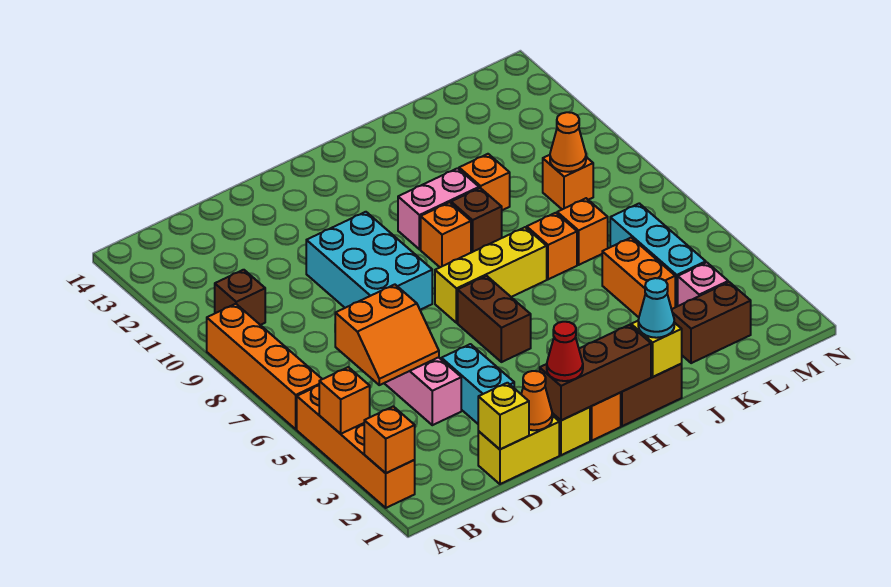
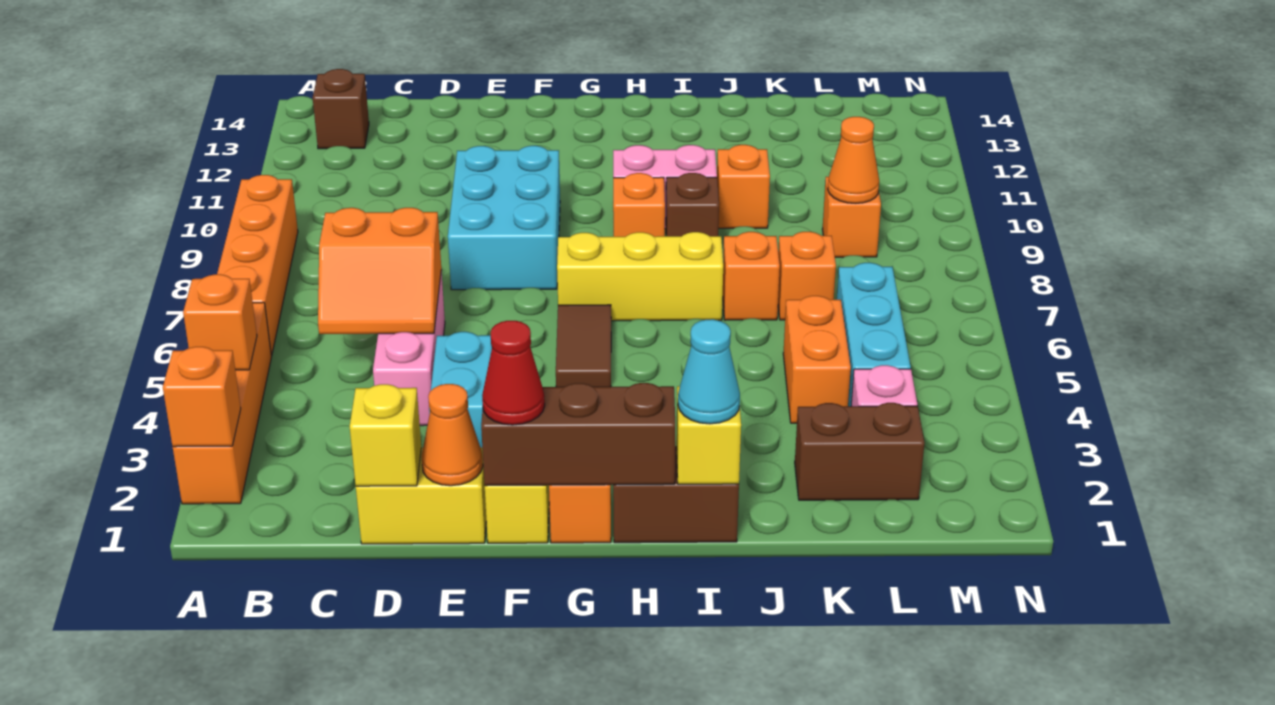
brown brick B10 level 1 -> brown brick B13 level 1
brown brick G5:G6 level 1 -> brown tile G5:G6 level 1

